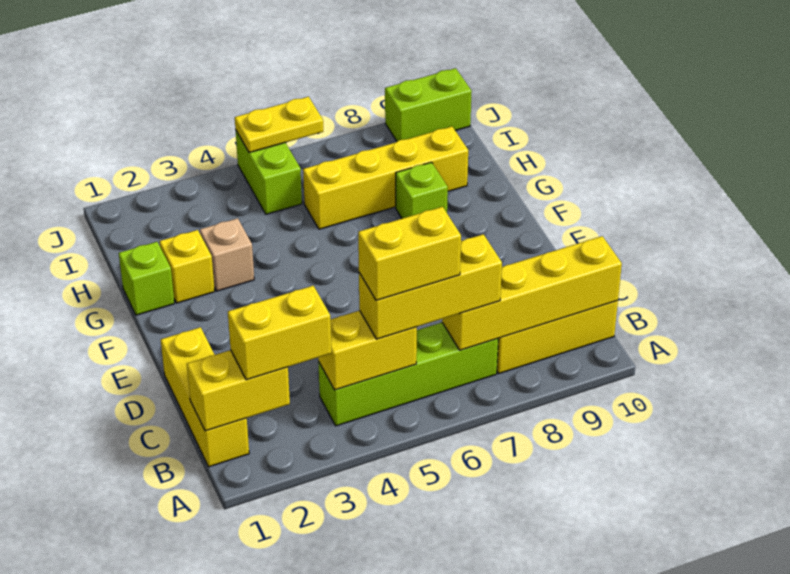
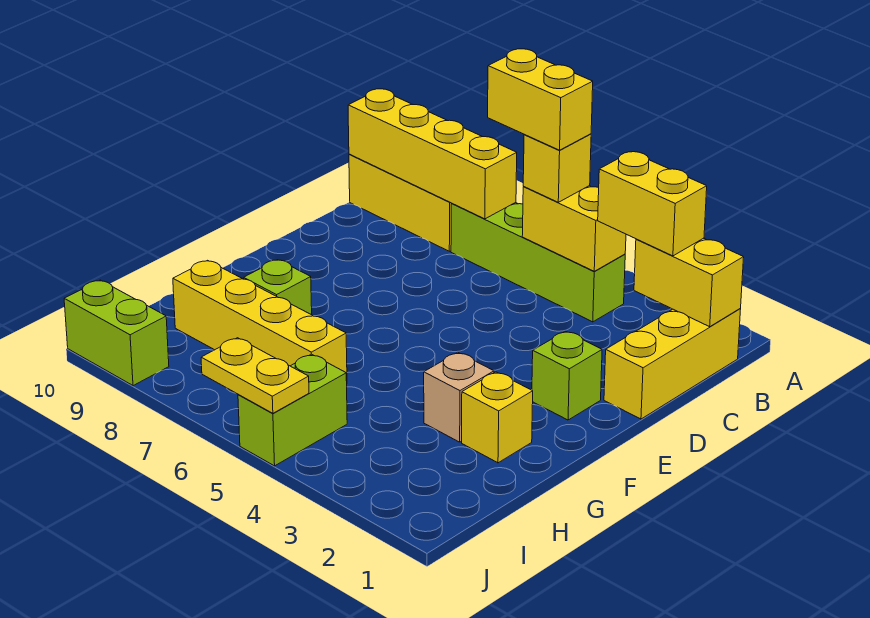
yellow brick B5:B7 level 3 -> yellow brick B5 level 3
lime brick G1 level 1 -> lime brick E2 level 1

